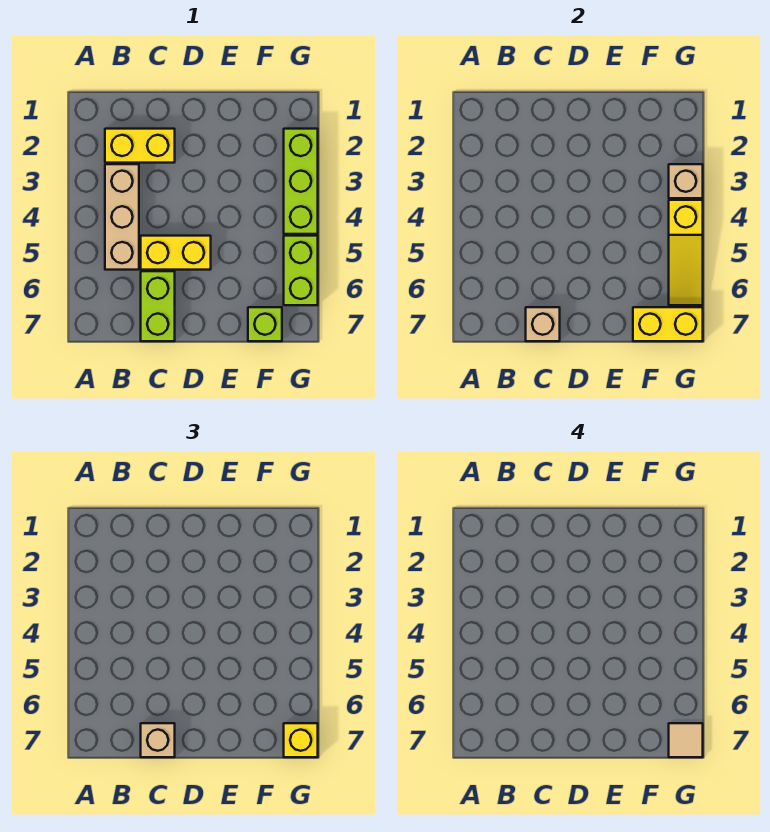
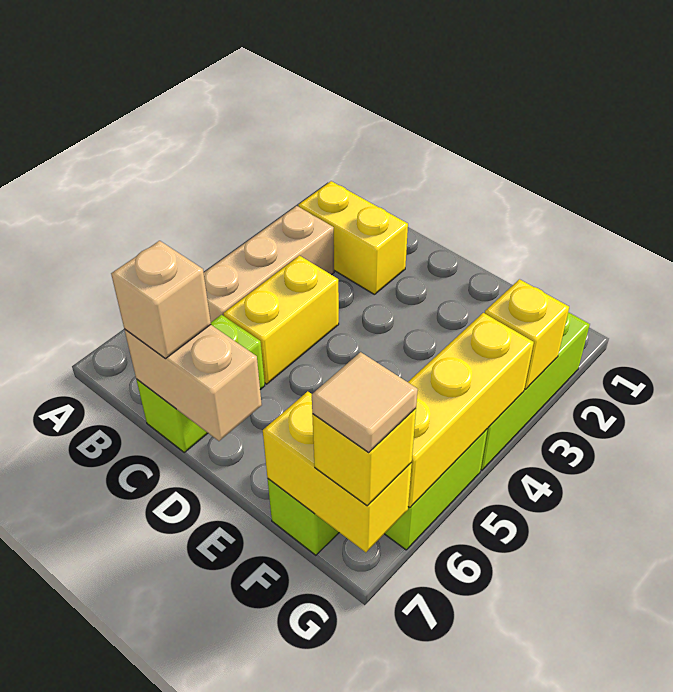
yellow brick C5:D5 level 1 -> yellow brick C4:C5 level 1
tan brick C7 level 2 -> tan brick C7:D7 level 2
tan brick G3 level 2 -> yellow brick G3 level 2
yellow slope G4:G6 level 2 top 4 -> yellow brick G4:G6 level 2

